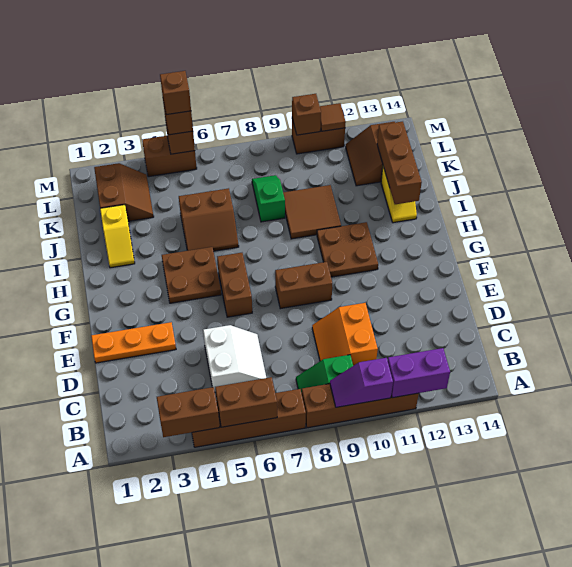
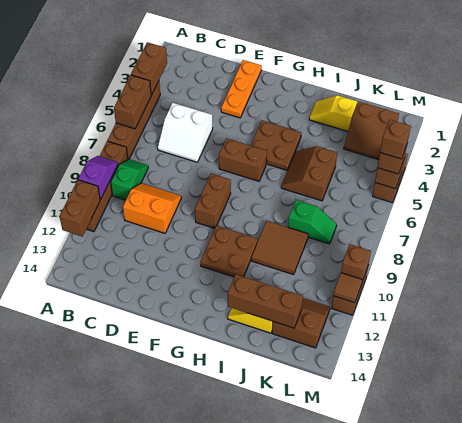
purple brick A11:A12 level 2 -> brown brick A11:A12 level 2

